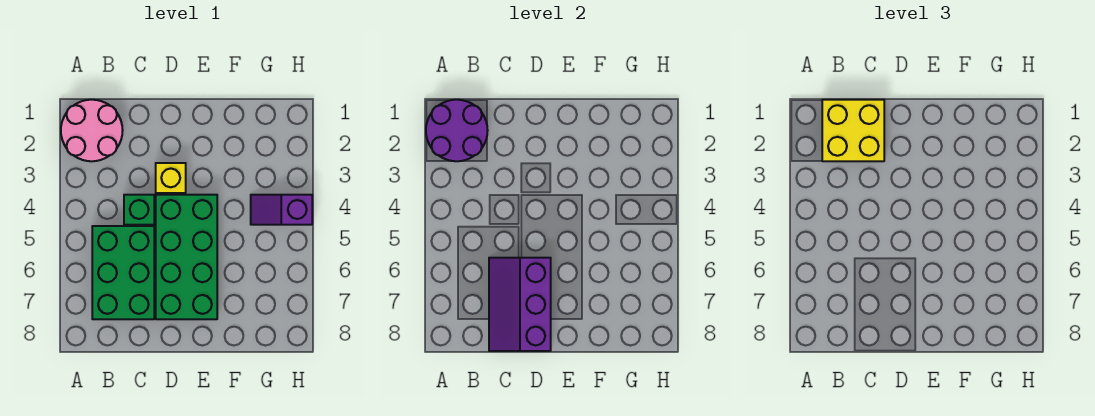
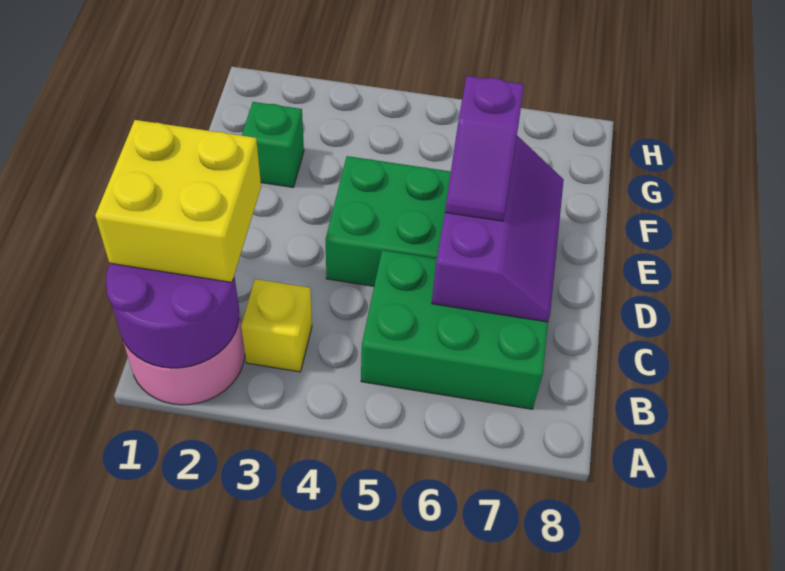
green brick C4 level 1 -> green brick F2 level 1
purple slope C6:D8 level 2 top D -> purple slope C6:E7 level 2 top 6
yellow brick D3 level 1 -> yellow brick B3 level 1
purple slope G4:H4 level 1 top H -> purple slope D6:E6 level 3 top E

